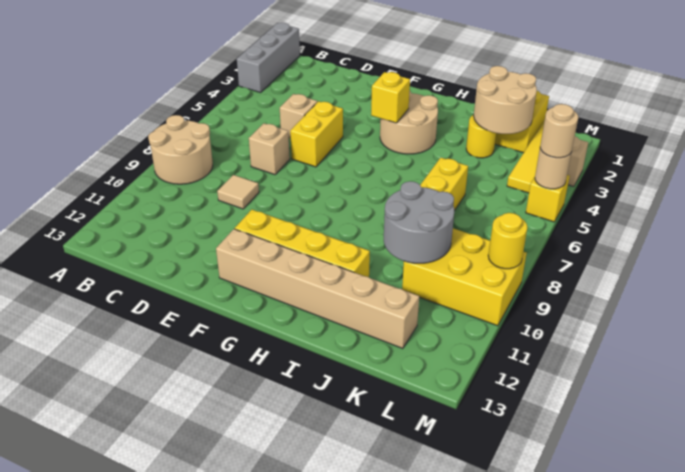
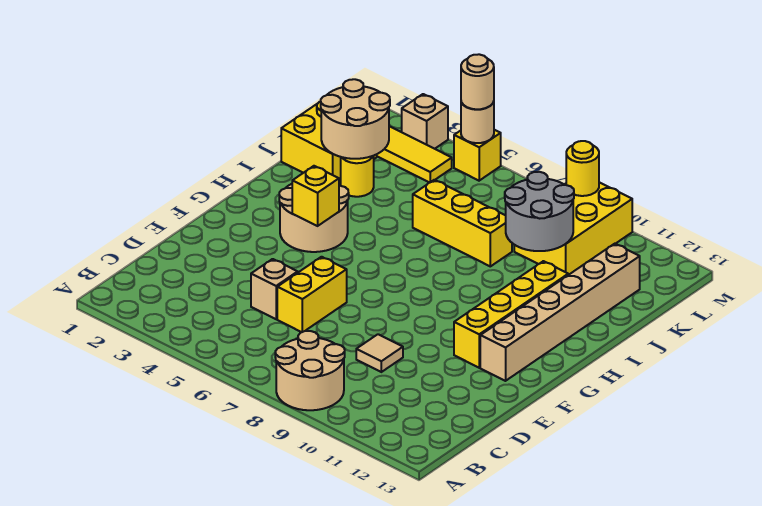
grey brick A1:A3 level 1 -> none
tan brick D7 level 1 -> none
yellow brick E5:E6 level 1 -> yellow brick D6:E6 level 1

